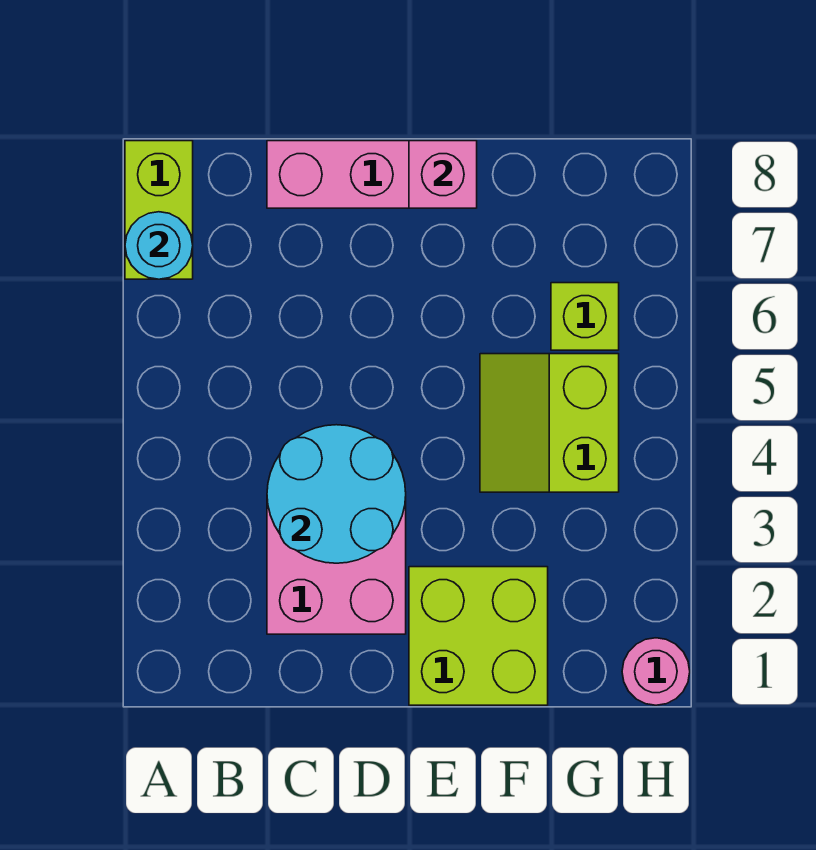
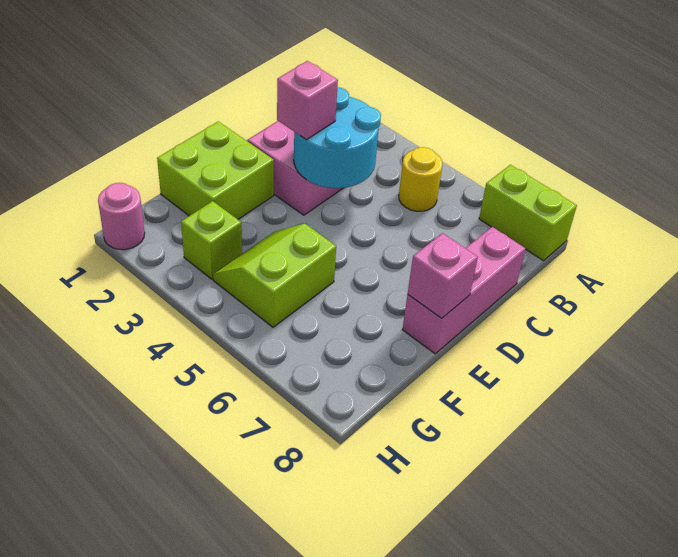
cyan round brick A7 level 2 -> none
none -> yellow round brick B5 level 1
none -> pink brick D3 level 3
lime slope F4:G5 level 1 top G -> lime slope F4:G5 level 1 top 5
lime brick G6 level 1 -> lime brick G3 level 1

